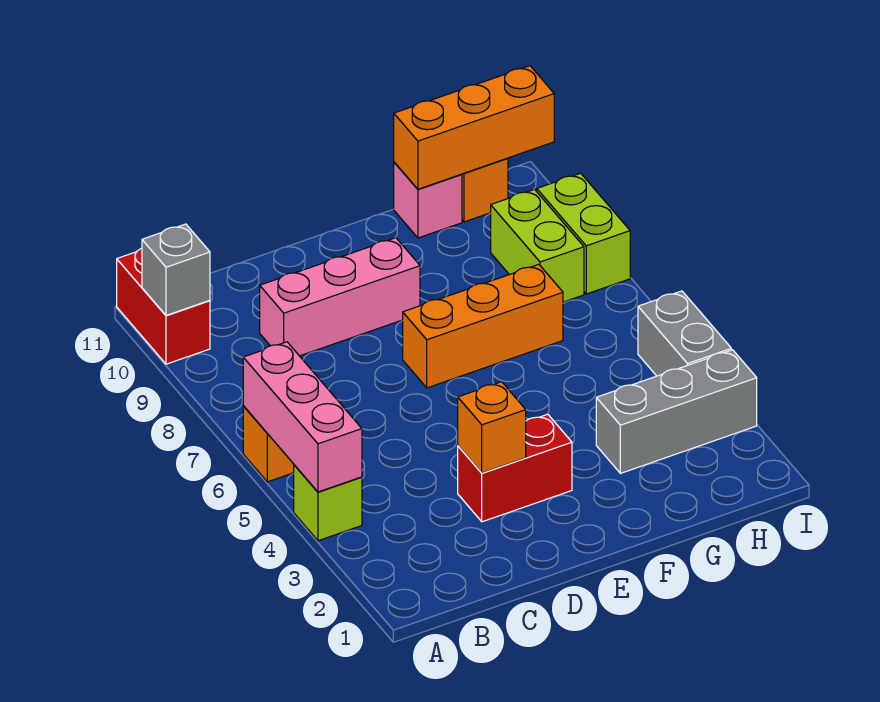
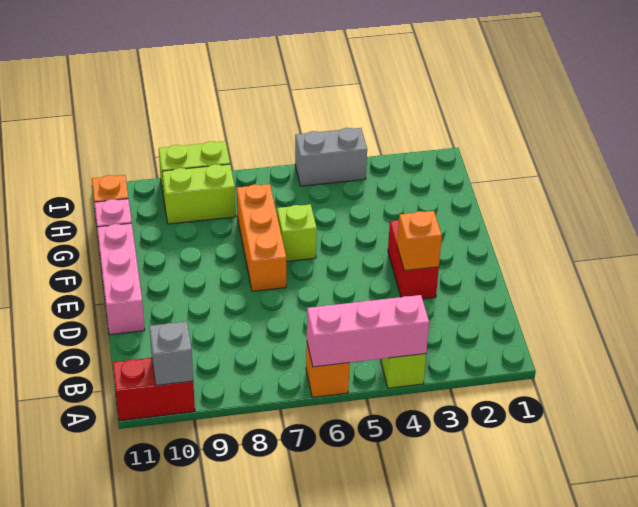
pink brick C9:E9 level 1 -> pink brick D11:F11 level 1
none -> lime brick F6 level 1
grey brick G3:I3 level 1 -> none
orange brick G11:I11 level 2 -> none

